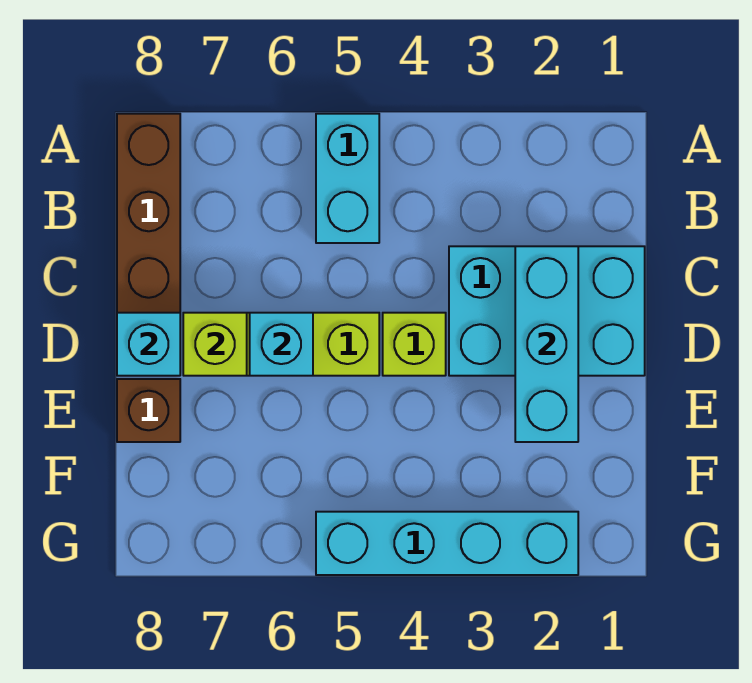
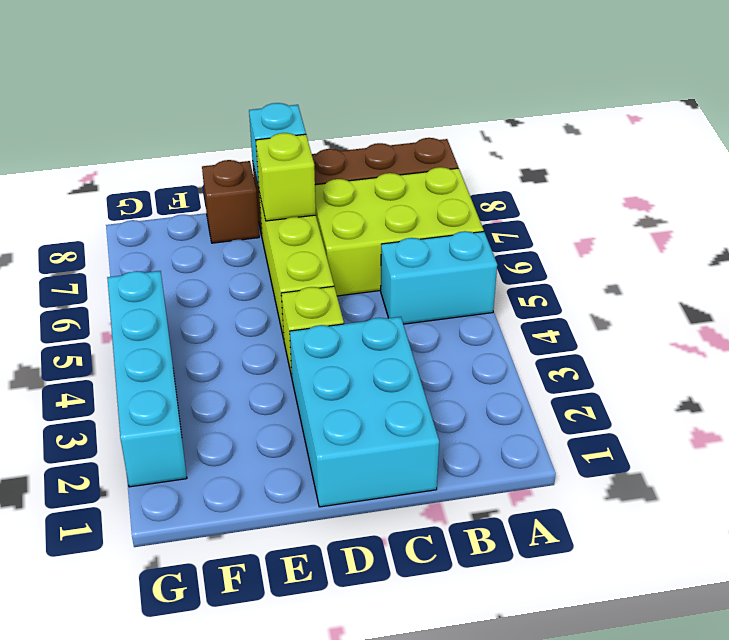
none -> lime brick A6:C7 level 1
cyan brick C2:E2 level 2 -> none
cyan brick D6 level 2 -> none

